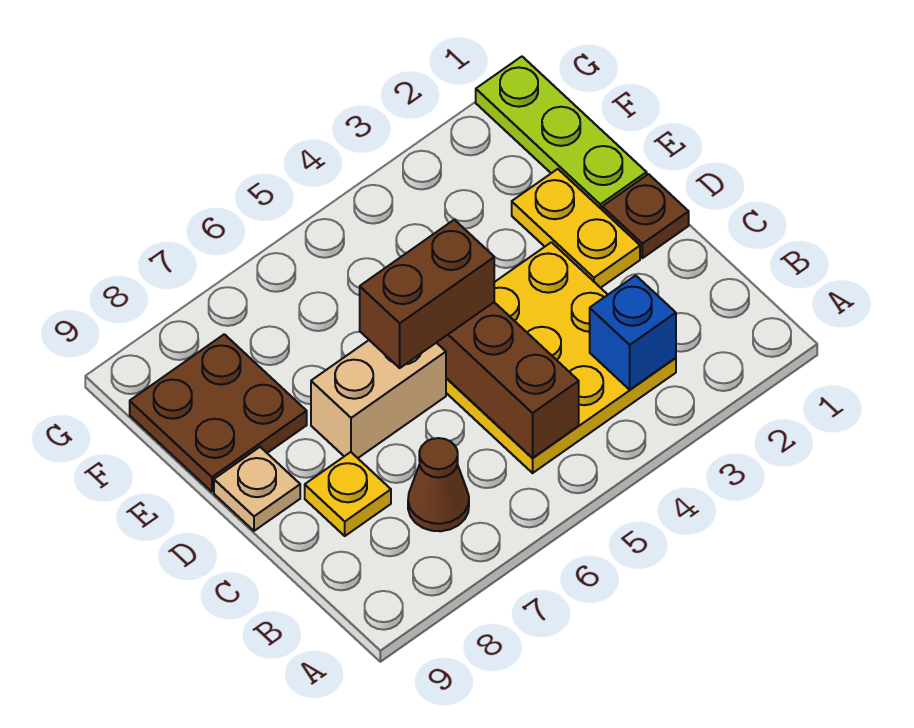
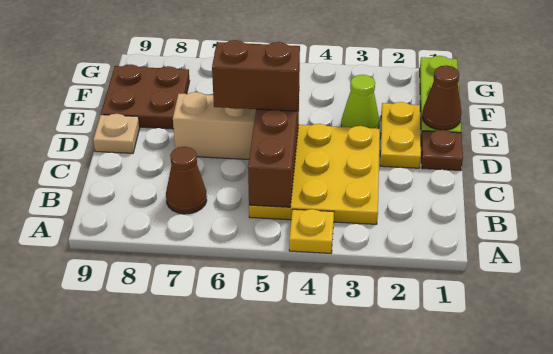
blue brick B3 level 2 -> none
yellow plate C8 level 1 -> yellow plate A4 level 1
none -> brown cone E1 level 2
none -> lime cone E3 level 1

